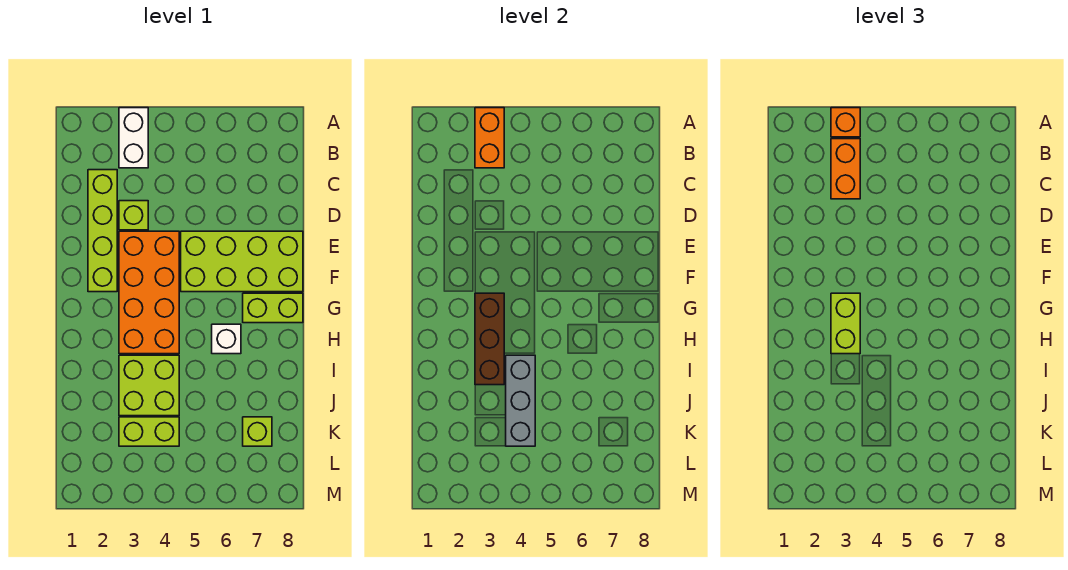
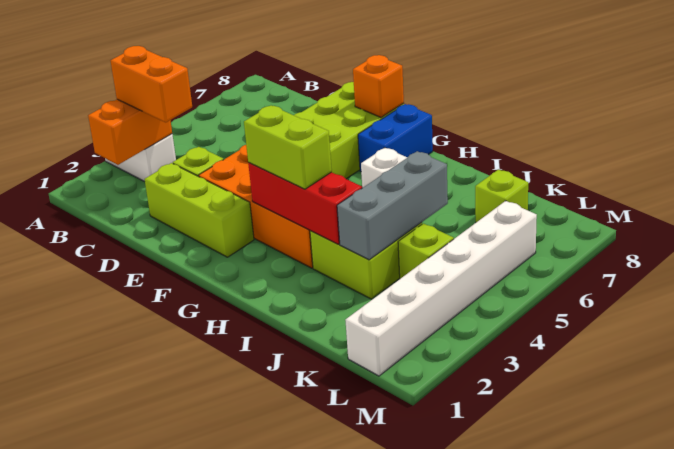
orange brick A3:B3 level 2 -> orange brick B2:B3 level 2
orange brick A3 level 3 -> orange brick F8 level 2
lime brick C2:F2 level 1 -> lime brick D2:F2 level 1
brown brick G3:I3 level 2 -> red brick G3:I3 level 2
lime brick G7:G8 level 1 -> blue brick G7:G8 level 1
grey brick I4:K4 level 2 -> grey brick J3:J5 level 2
lime brick K3:K4 level 1 -> lime brick K4 level 1
none -> white brick L1:L6 level 1

